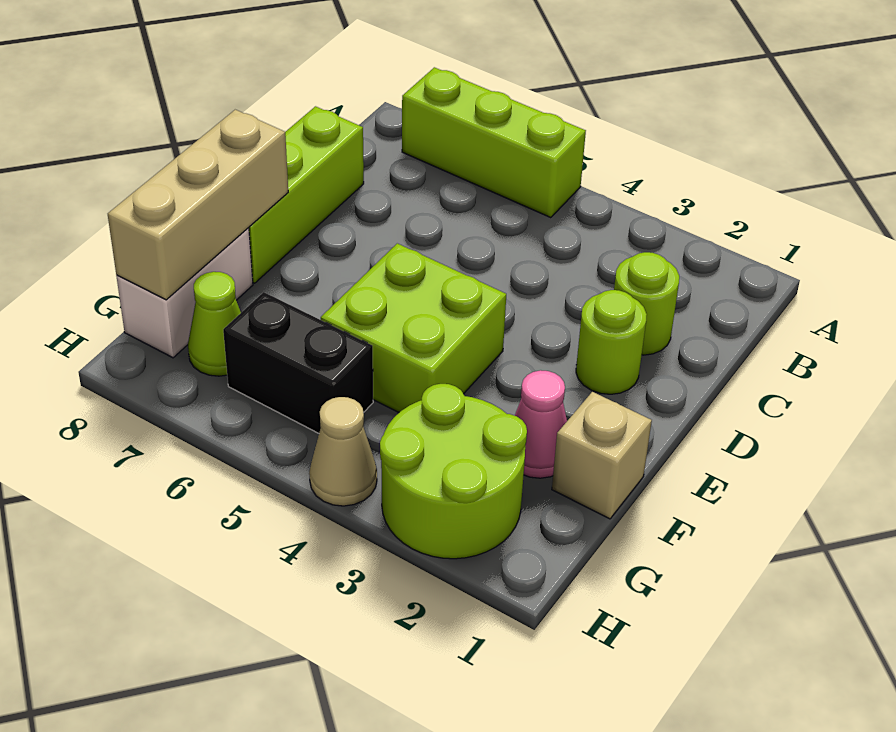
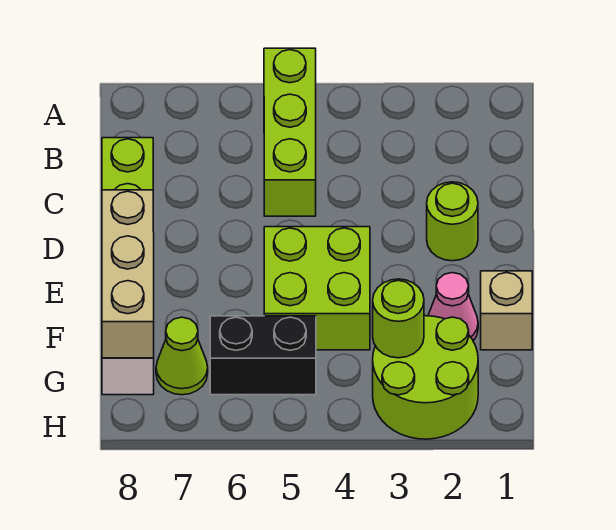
lime brick A5:A7 level 1 -> lime brick A5:C5 level 1
lime round brick C2 level 1 -> lime round brick G3 level 2
tan cone H4 level 1 -> none

